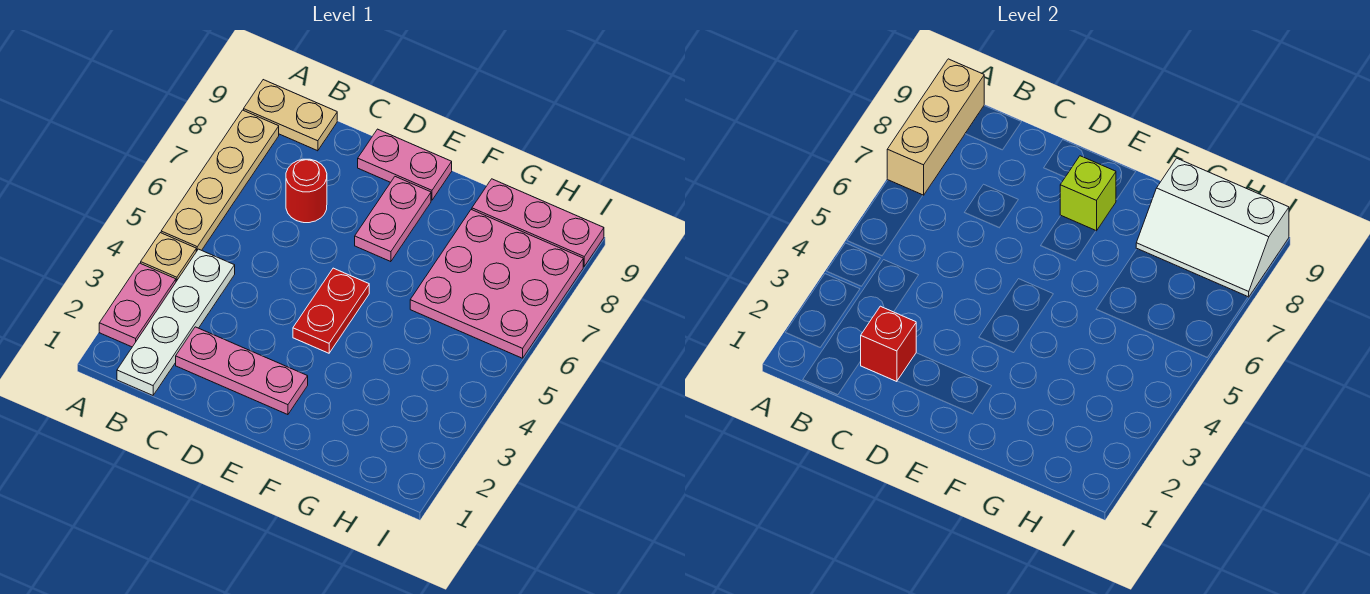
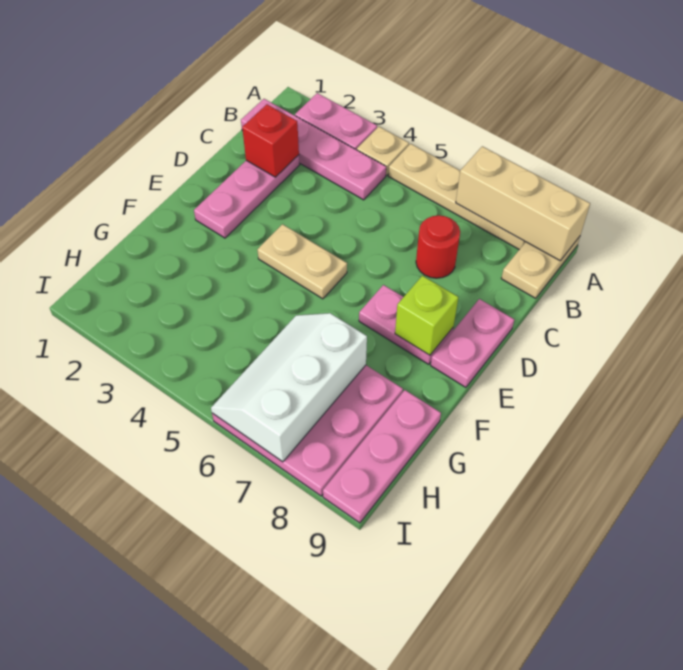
white plate B1:B4 level 1 -> pink plate B1:B4 level 1
red plate E4:E5 level 1 -> tan plate E4:E5 level 1
white slope G8:I9 level 2 top 9 -> white slope G6:I7 level 2 top 7

